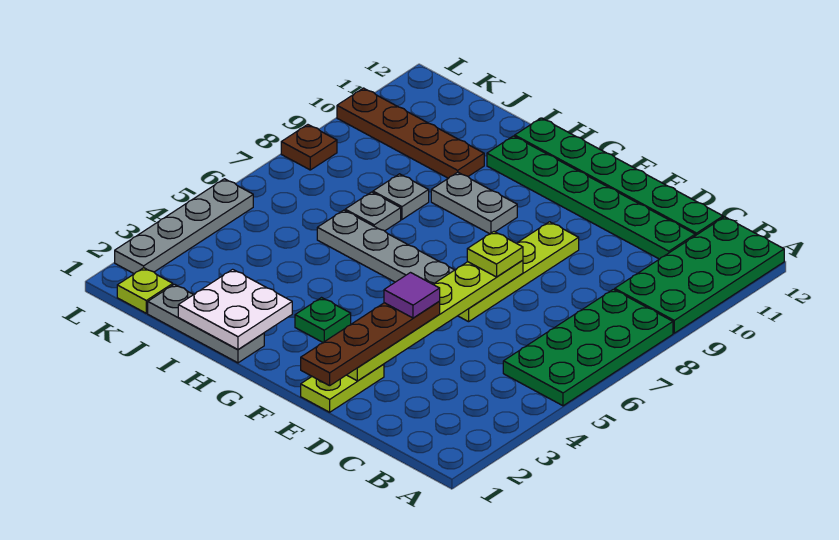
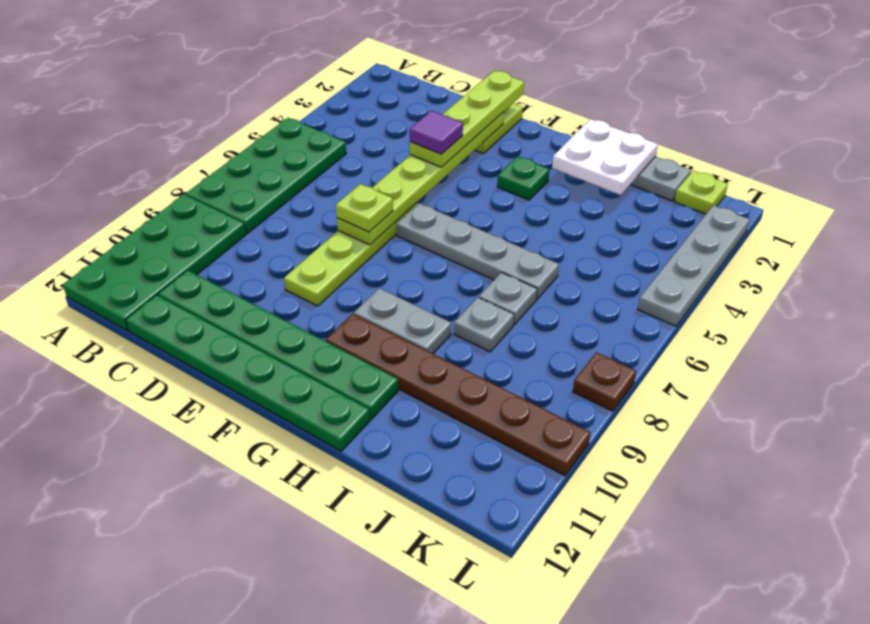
brown plate E1:E4 level 3 -> lime plate E1:E4 level 3
brown plate I10:L10 level 1 -> brown plate G10:L10 level 1

